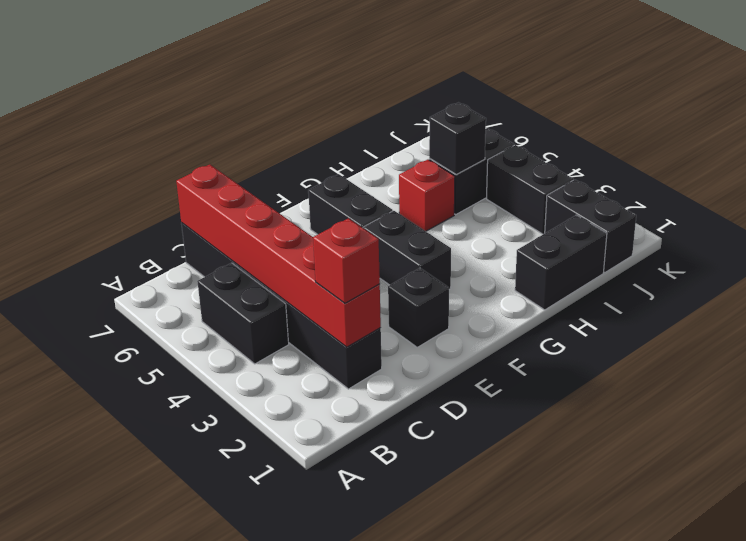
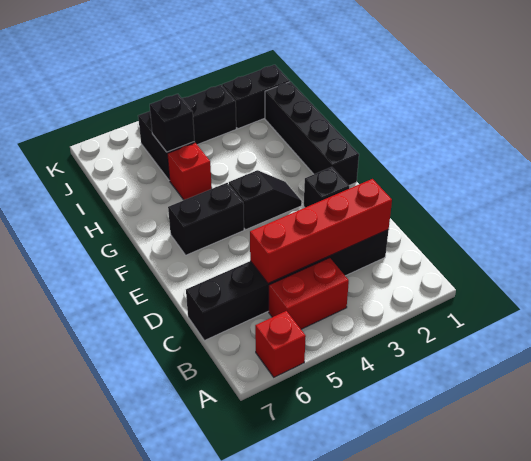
black brick B4:B5 level 1 -> red brick B4:B5 level 1
red brick C2:C7 level 2 -> red brick C2:C5 level 2
red brick C2 level 3 -> red brick A6 level 1
black brick F3:F4 level 1 -> black slope F3:F4 level 1 top 4
black brick H1:I1 level 1 -> black brick F1:I1 level 1

